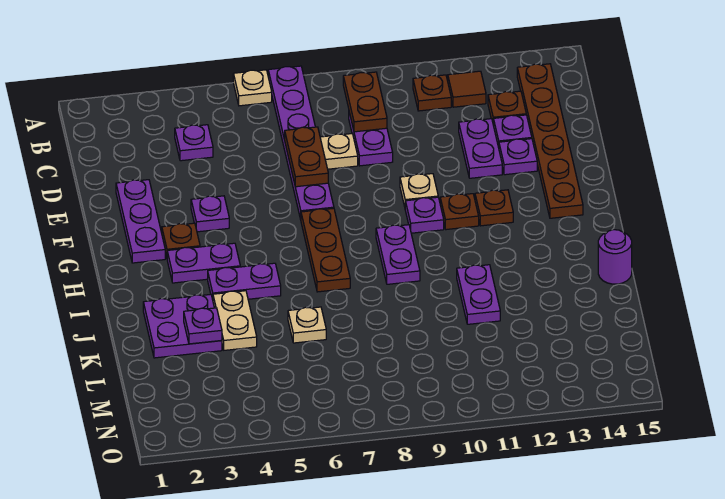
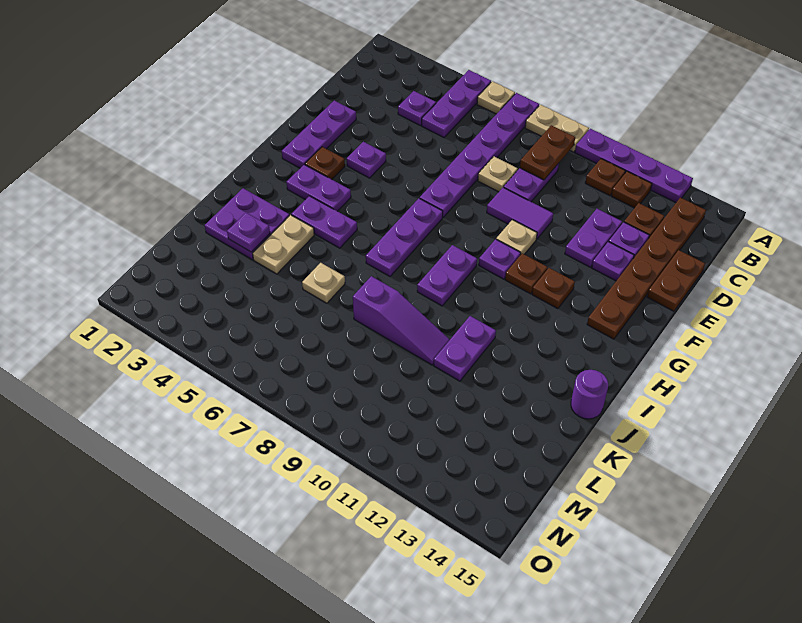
none -> purple plate A5:C5 level 1
none -> tan plate A8:A9 level 1
none -> purple plate A10:A13 level 1
brown tile B12 level 1 -> brown plate B12 level 1
brown plate D7:E7 level 2 -> brown plate D15:E15 level 1
none -> purple tile E9:E10 level 1
brown plate G7:I7 level 1 -> purple plate G7:I7 level 1
none -> purple slope K8:K10 level 1 top 8

